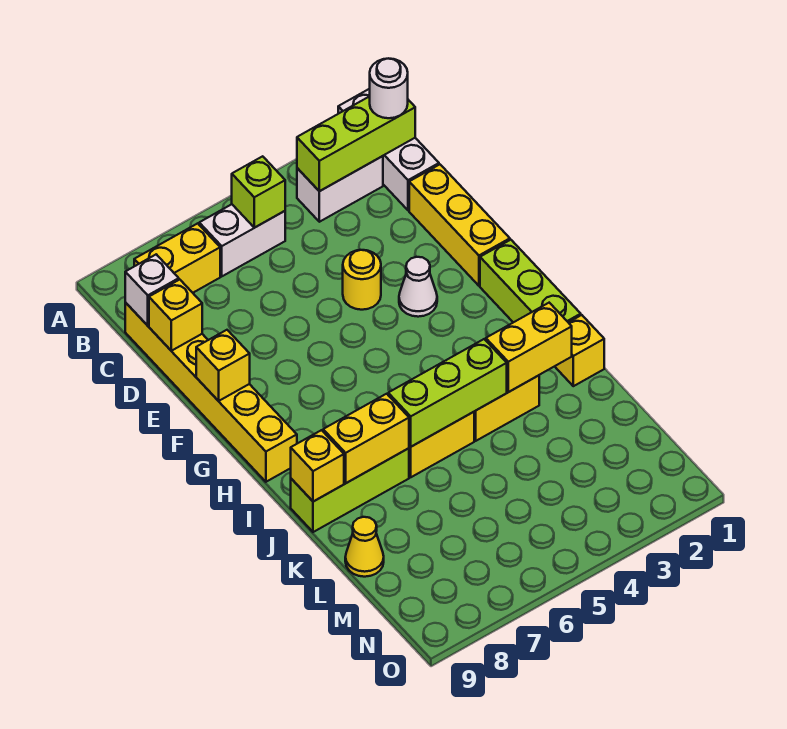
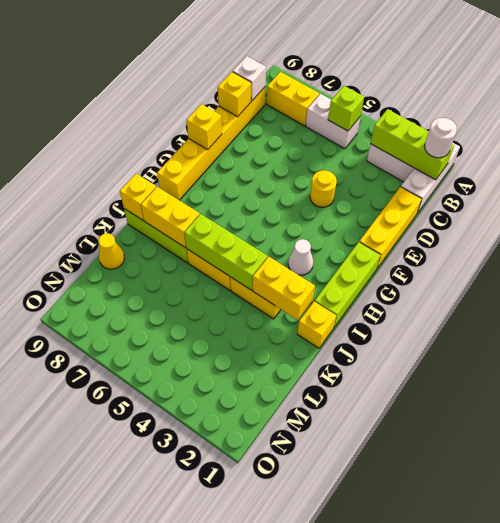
white cone F3 level 1 -> white cone H3 level 1

